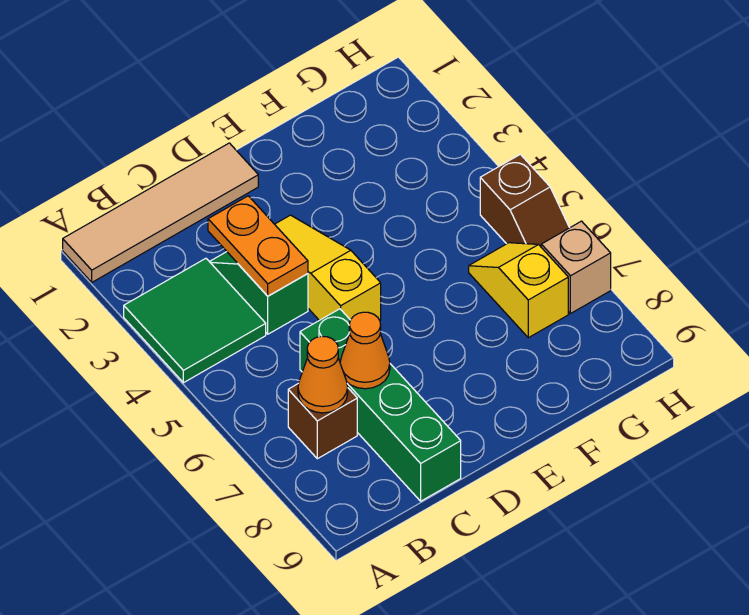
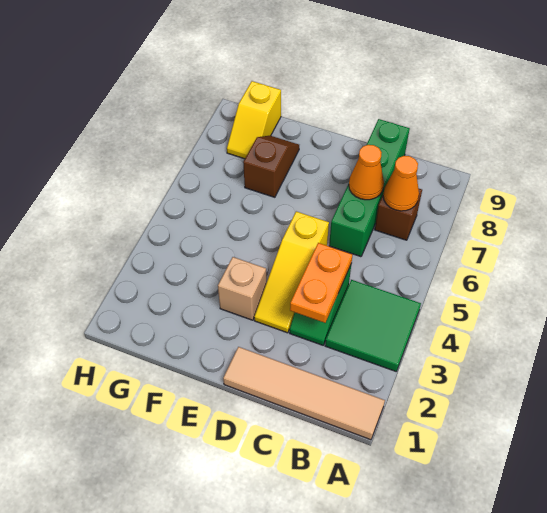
yellow slope G6:G7 level 1 top 7 -> yellow slope G8:G9 level 1 top 9
brown slope H5:H6 level 1 top 5 -> brown slope F7:F8 level 1 top 7
tan brick H7 level 1 -> tan brick E3 level 1

